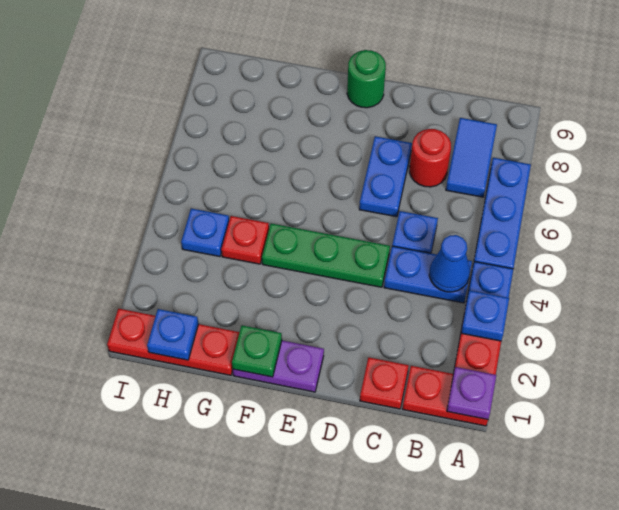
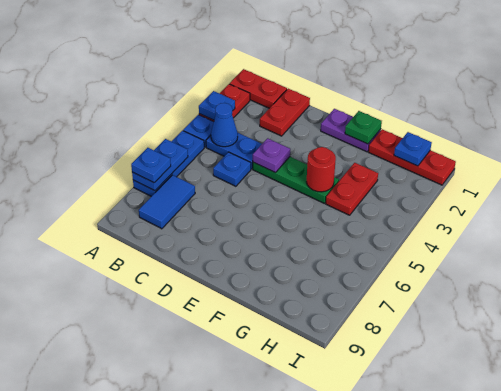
purple plate A1 level 2 -> purple plate D4 level 2
red plate C1 level 1 -> red plate C1:C2 level 1
red round brick C7 level 1 -> red round brick F4 level 2
blue plate D6:D7 level 1 -> blue plate A6:A7 level 2
green round brick E9 level 1 -> none
red plate G4 level 1 -> red plate G3:G4 level 1
blue plate H4 level 1 -> blue plate A7 level 3

